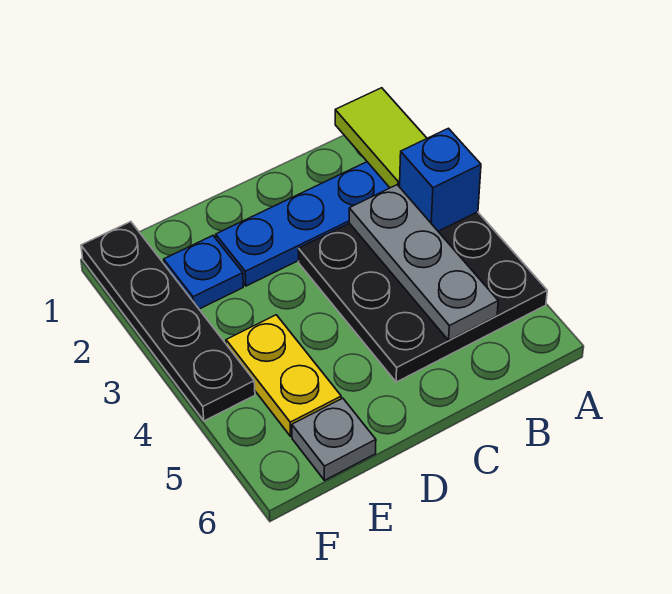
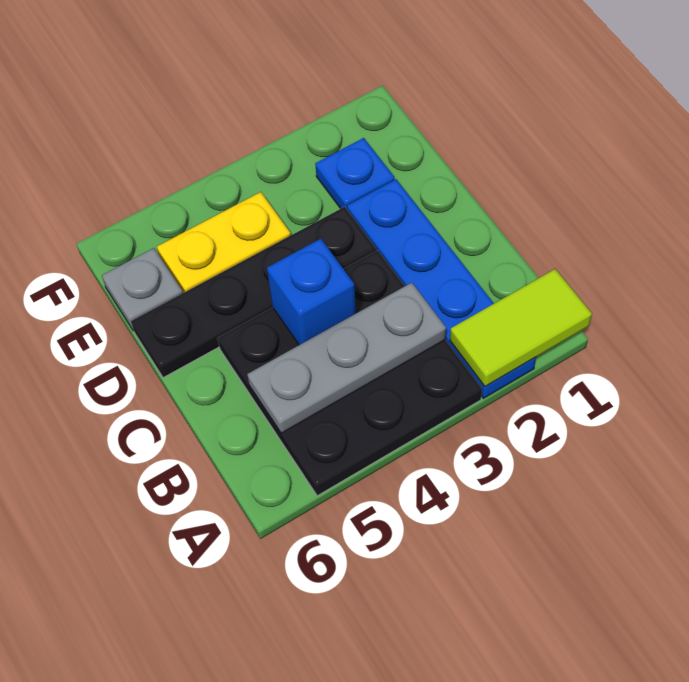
blue brick A3 level 2 -> blue brick C4 level 2
black plate F1:F4 level 1 -> black plate D3:D6 level 1

